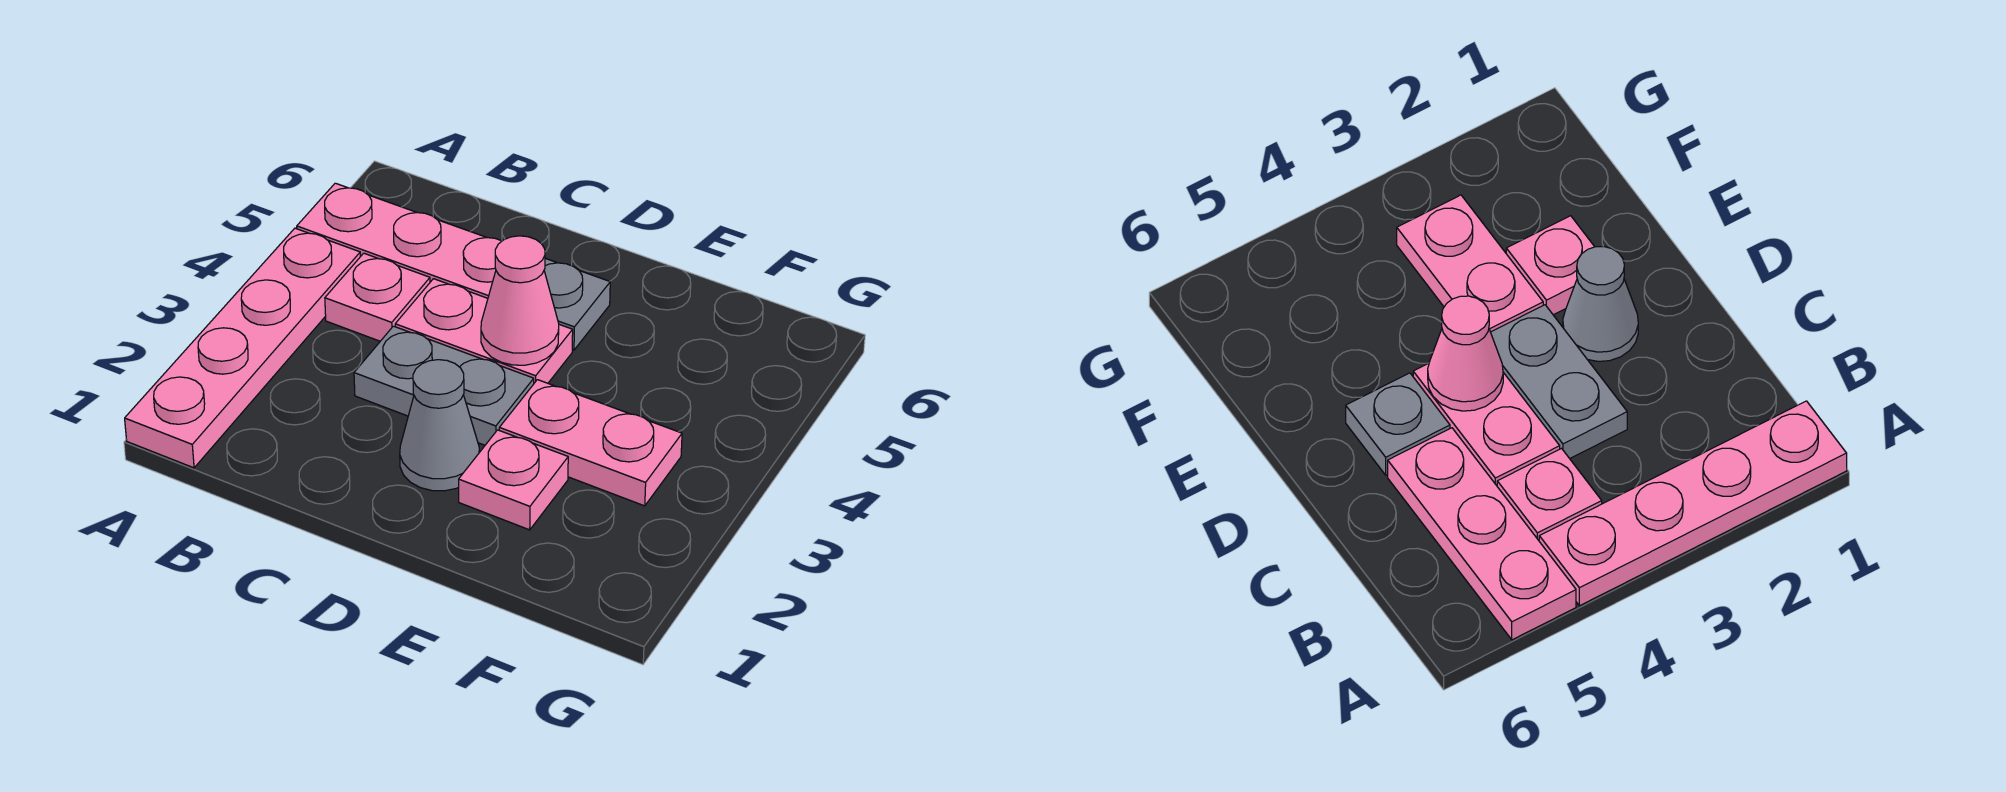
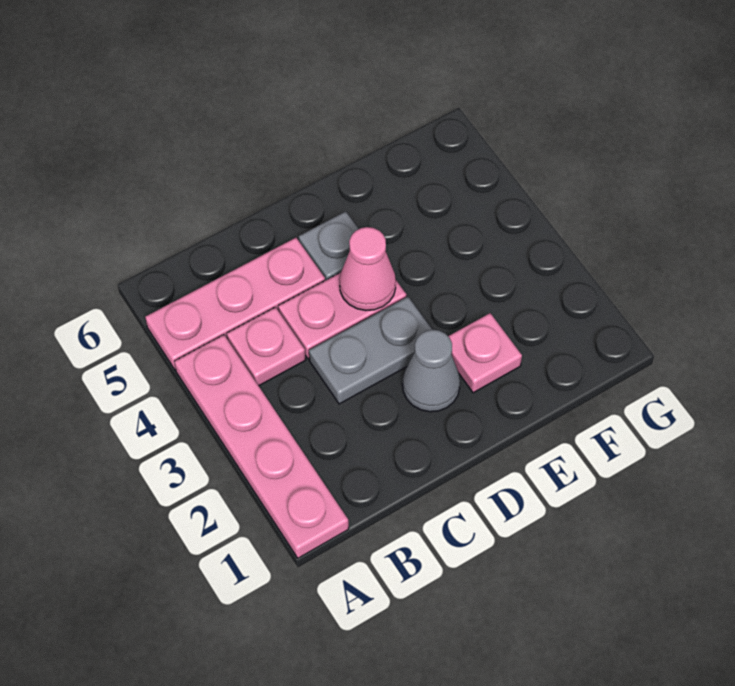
pink plate E3:F3 level 1 -> none

